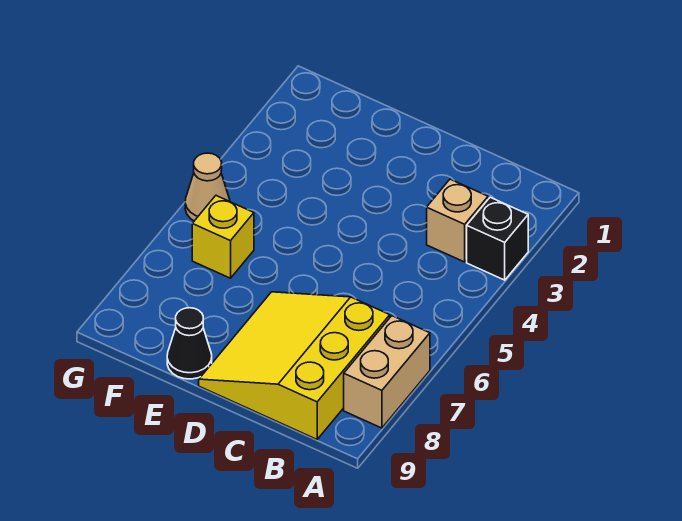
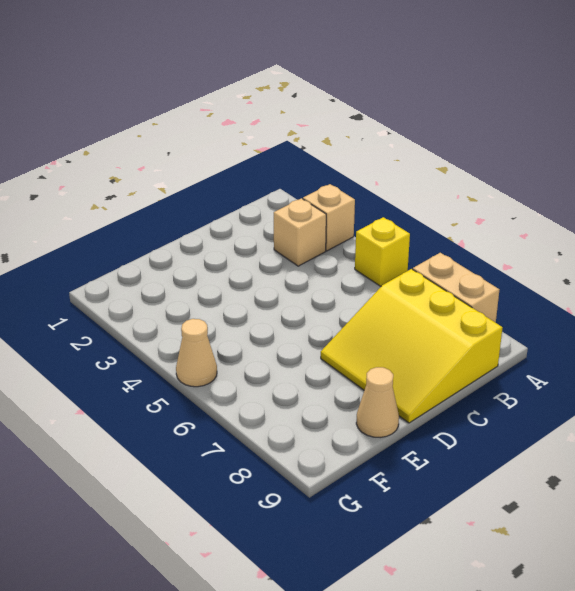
black brick A3 level 1 -> tan brick A3 level 1
black cone E9 level 1 -> tan cone E9 level 1
yellow brick F6 level 1 -> yellow brick A5 level 1

